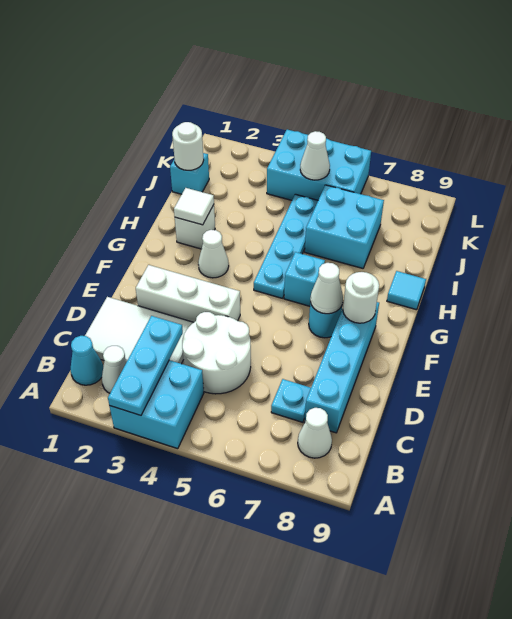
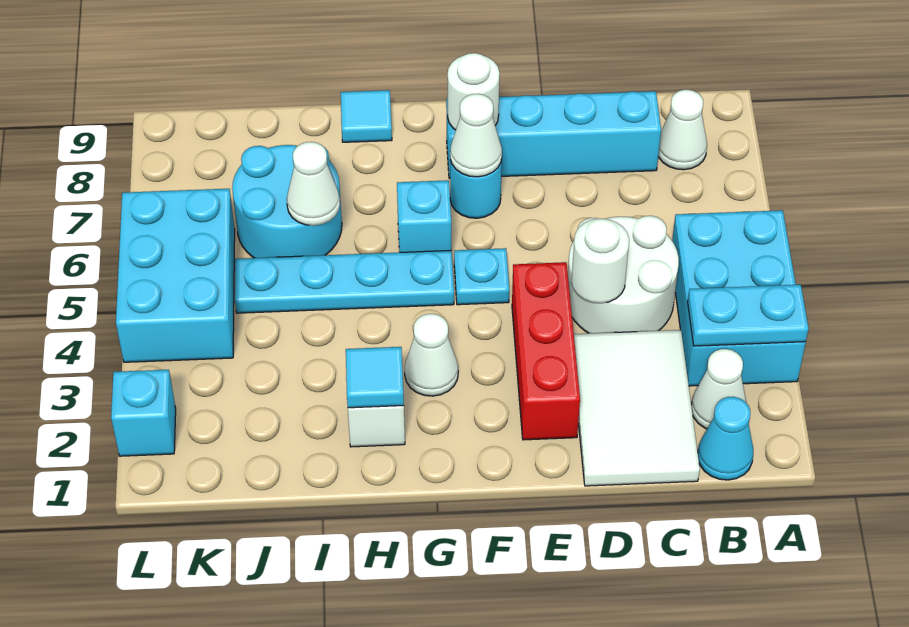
cyan brick A3:B4 level 1 -> cyan brick A3:B5 level 1
cyan plate A3:C3 level 2 -> cyan plate A3:B3 level 2
cyan plate C7 level 1 -> cyan plate F5 level 1
white brick E2:E4 level 1 -> red brick E2:E4 level 1
white tile H2 level 2 -> cyan tile H2 level 2
cyan brick I6:J7 level 1 -> cyan round brick I6:J7 level 1
cyan brick J1 level 1 -> cyan brick L2 level 1
white round brick J1 level 2 -> white round brick D4 level 2
white cone K5 level 2 -> white cone I6 level 2

